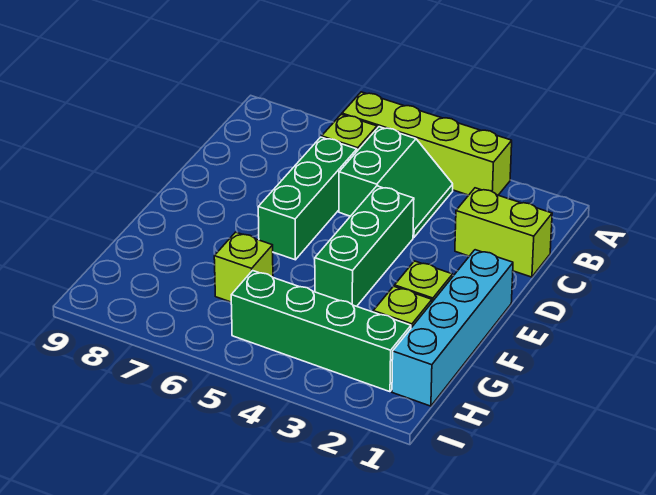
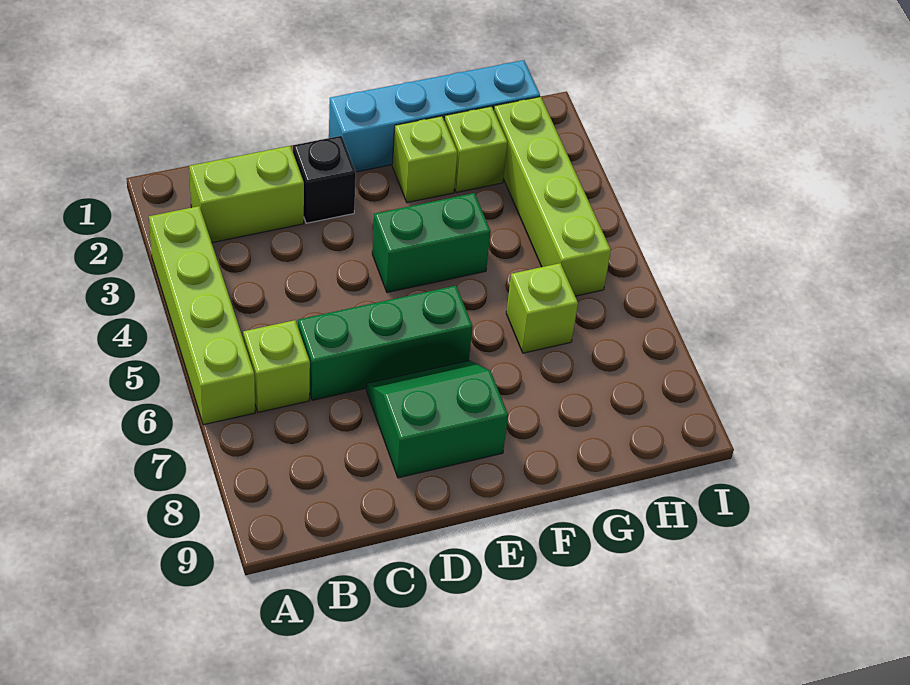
green slope B4:C5 level 1 top 5 -> green slope D7:E8 level 1 top 8
lime brick C1:C2 level 1 -> lime brick B2:C2 level 1
none -> black brick D2 level 1
green brick D4:F4 level 1 -> green brick E4:F4 level 1
green brick H2:H5 level 1 -> lime brick H2:H5 level 1

